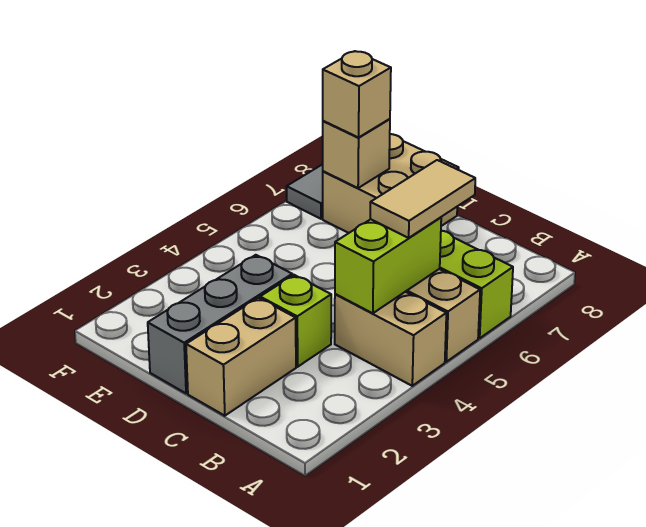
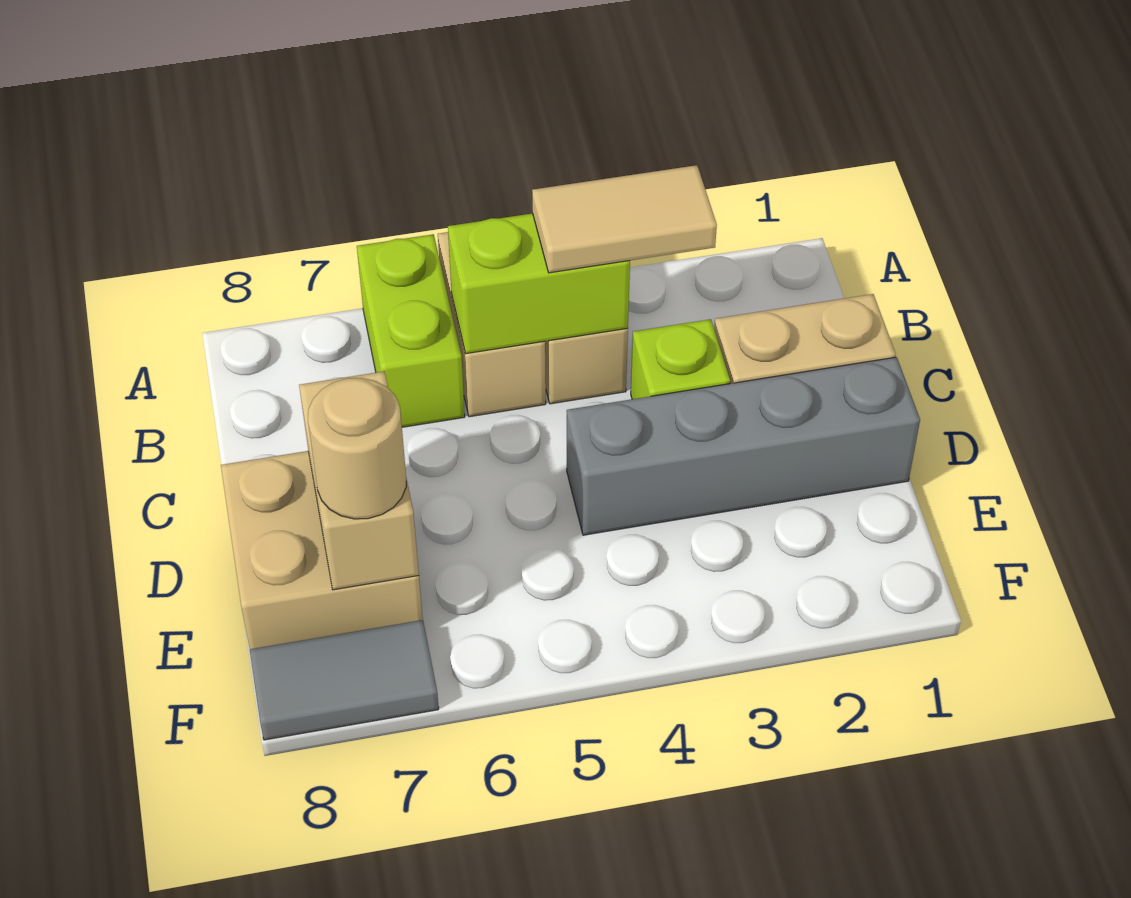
tan tile B5:B6 level 3 -> tan tile B3:B4 level 3
grey brick D1:D3 level 1 -> grey brick D1:D4 level 1
tan brick E7 level 2 -> tan brick D7:E7 level 2
tan brick E7 level 3 -> tan round brick E7 level 3

